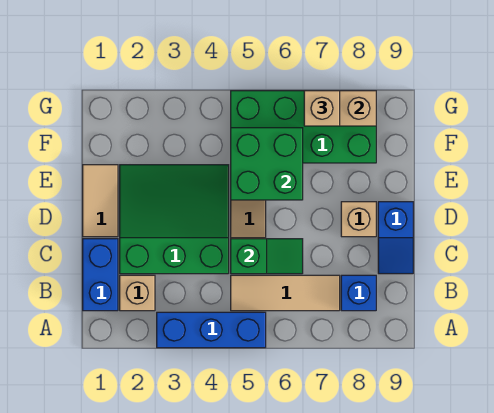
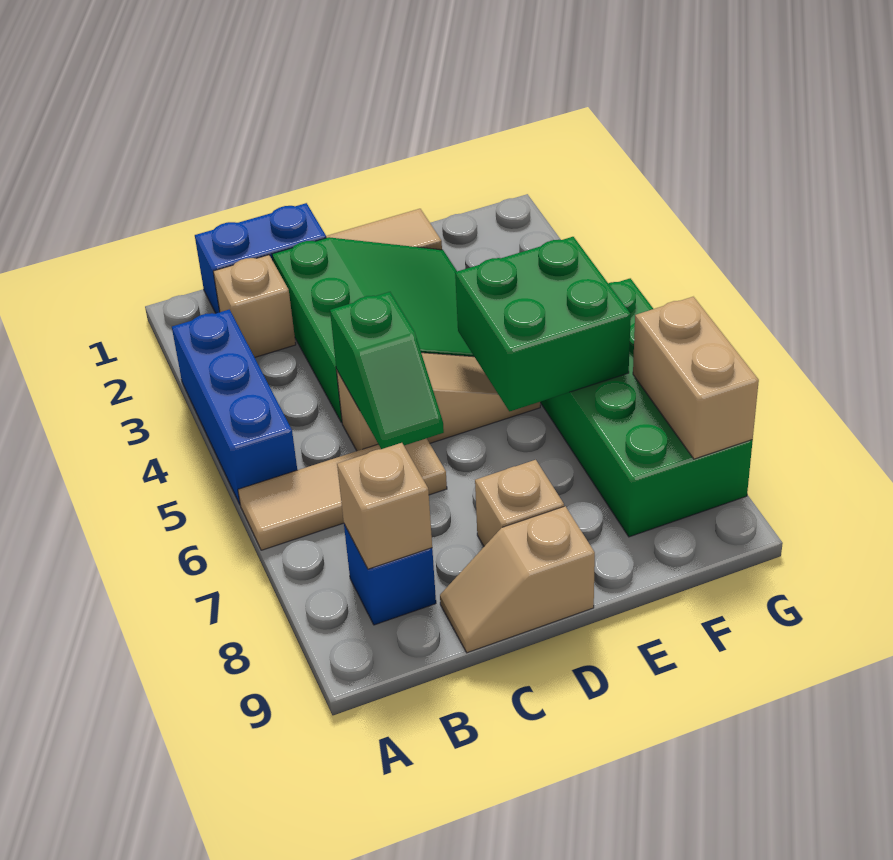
tan tile B5:B7 level 1 -> tan tile A6:C6 level 1
blue slope C9:D9 level 1 top D -> tan slope C9:D9 level 1 top D
tan brick G7 level 3 -> tan brick B8 level 2

